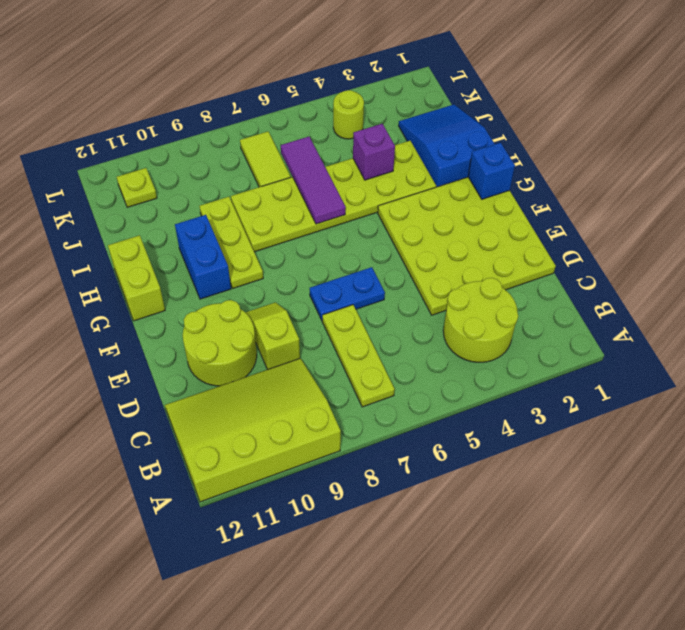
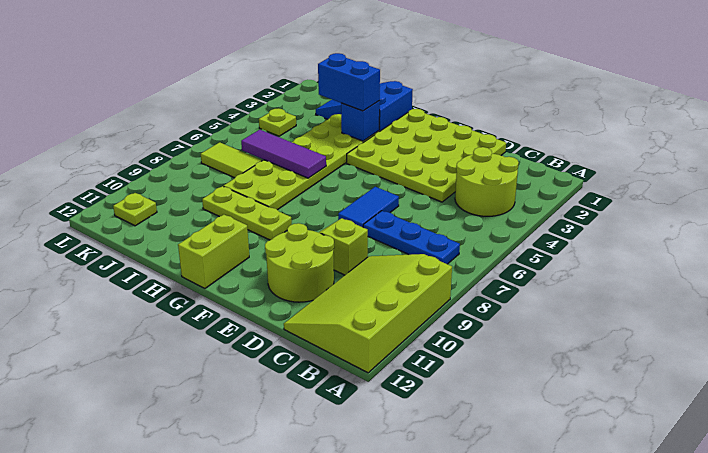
lime plate B7:D7 level 1 -> blue plate B7:D7 level 1
blue plate E6:E7 level 1 -> blue tile E6:E7 level 1
blue brick G1 level 2 -> blue brick H3 level 2
blue brick G10:H10 level 1 -> blue brick H3:I3 level 3
lime brick G12:H12 level 1 -> lime brick G11:G12 level 1
purple brick I4 level 2 -> none
lime round brick K4 level 1 -> lime plate K4 level 1

